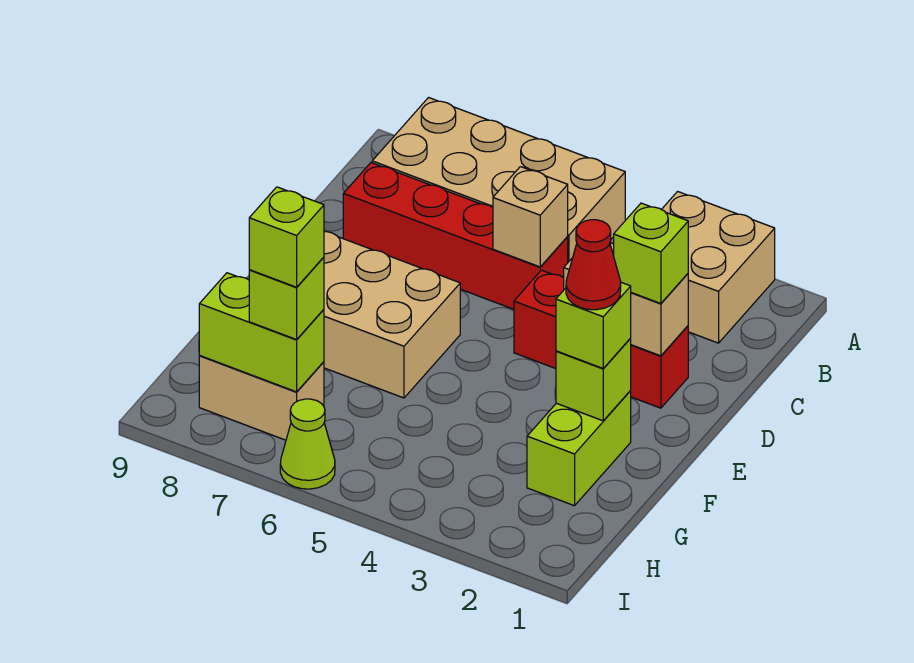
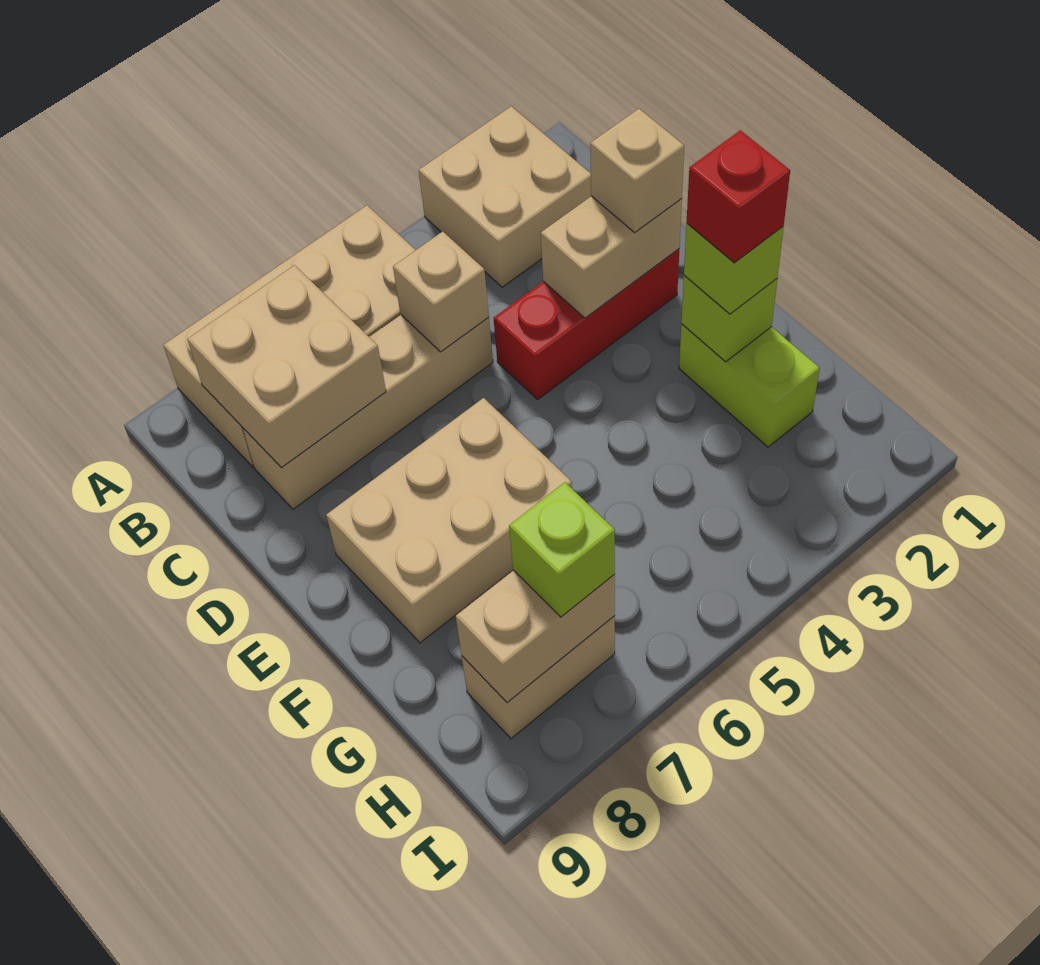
none -> tan brick B7:C8 level 2
red brick C5:C8 level 1 -> tan brick C5:C8 level 1
lime brick D2 level 3 -> tan brick D2 level 3
red cone F2 level 4 -> red brick F2 level 4
lime brick H7:H8 level 2 -> tan brick H7:H8 level 2
lime brick H7 level 4 -> none
lime cone I6 level 1 -> none

